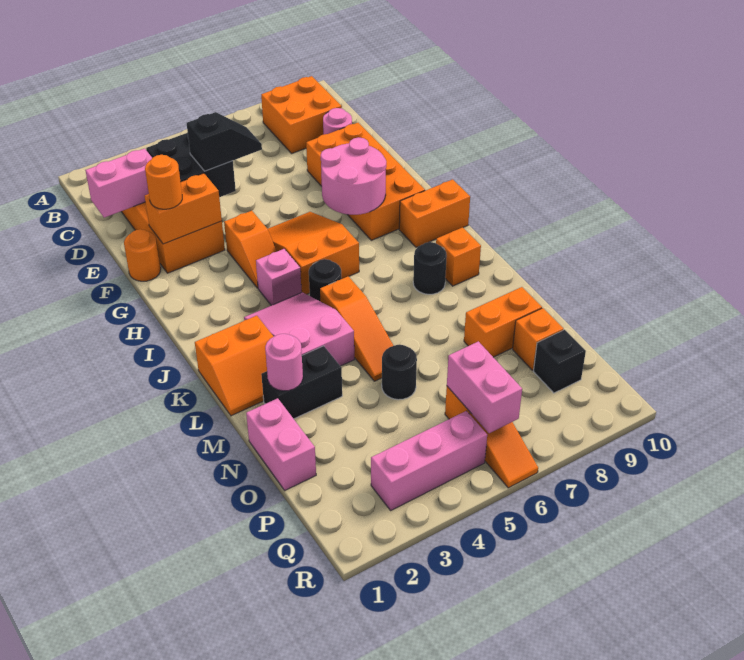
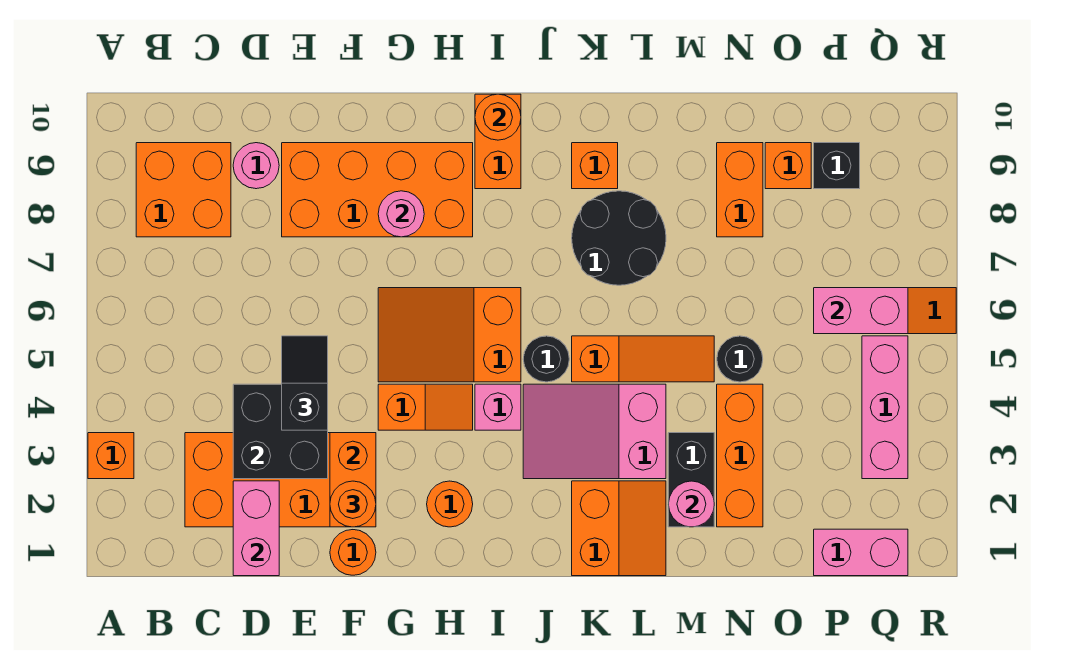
none -> orange brick A3 level 1
pink round brick G7:H8 level 2 -> pink round brick G8 level 2
none -> orange round brick H2 level 1
none -> orange round brick I10 level 2
black round brick K8 level 1 -> black round brick K7:L8 level 1
pink brick N1:O1 level 1 -> pink brick P1:Q1 level 1
none -> orange brick N2:N4 level 1

